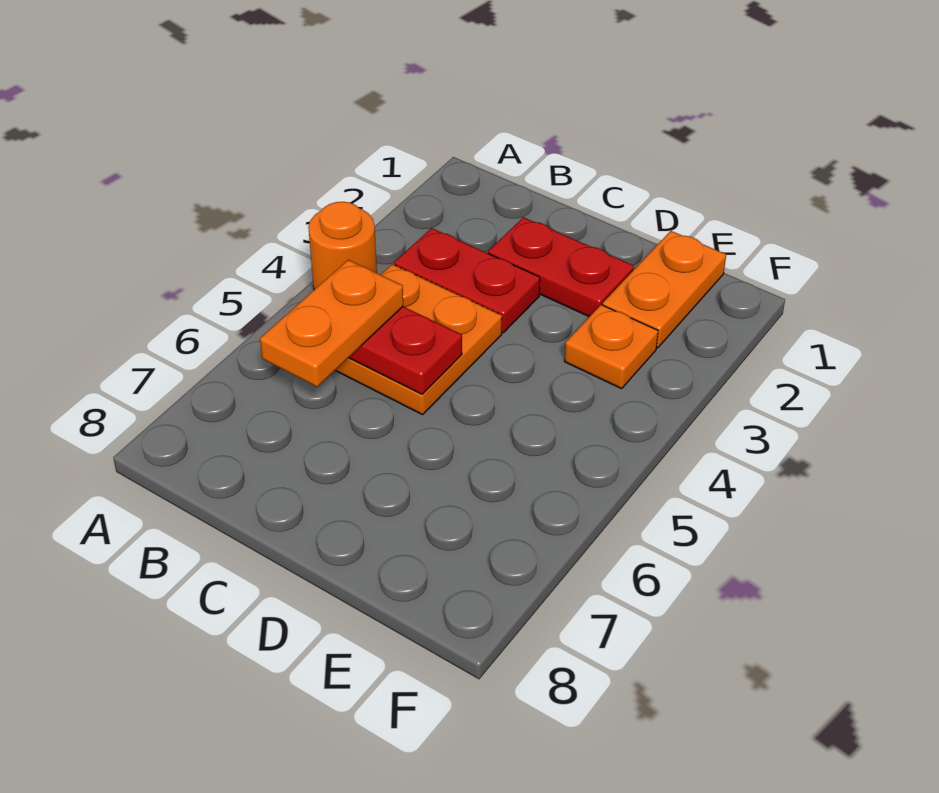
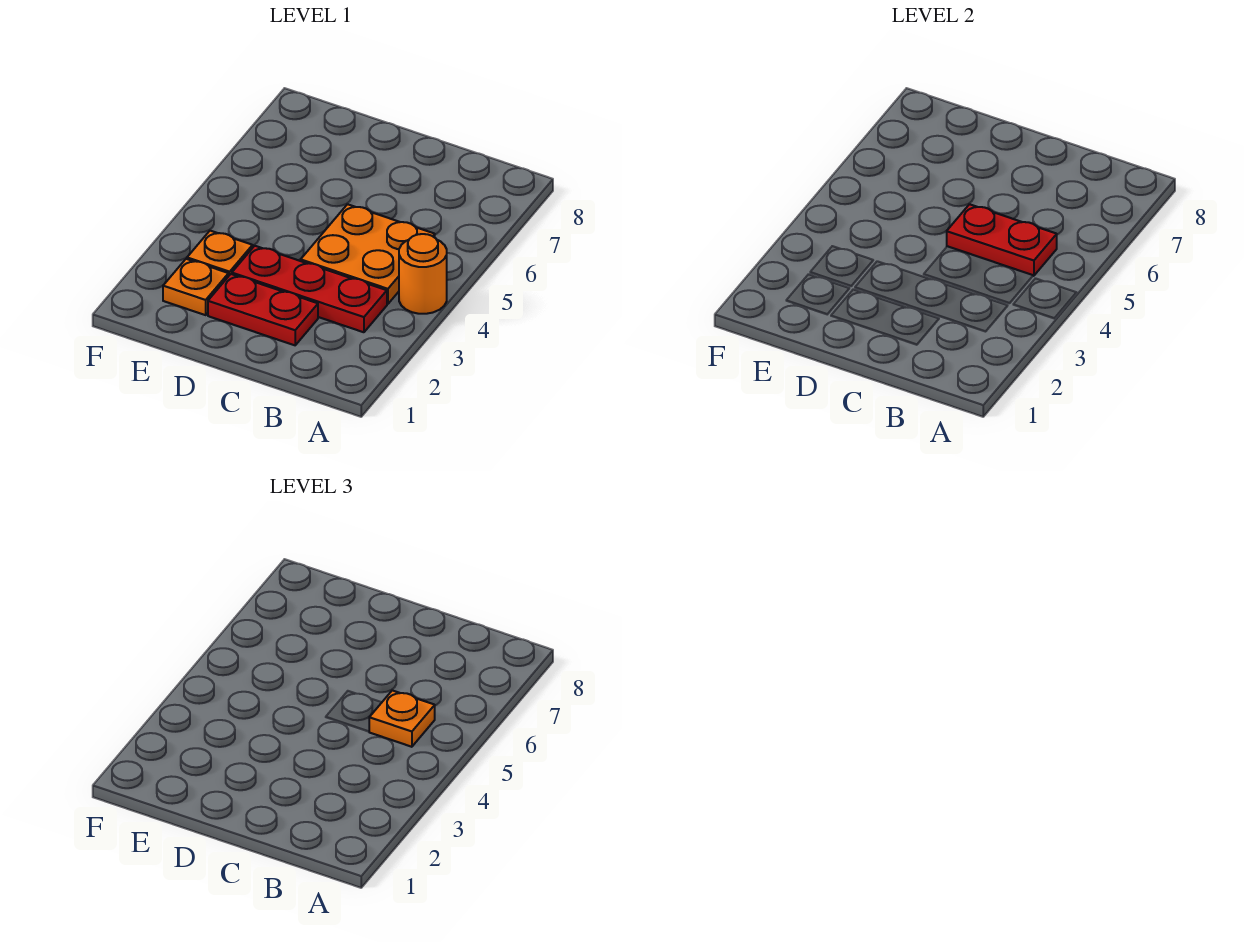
red plate B3:C3 level 1 -> red plate B3:D3 level 1
orange plate B5:B6 level 3 -> orange plate B5 level 3
orange plate E1:E2 level 1 -> orange plate E2 level 1

